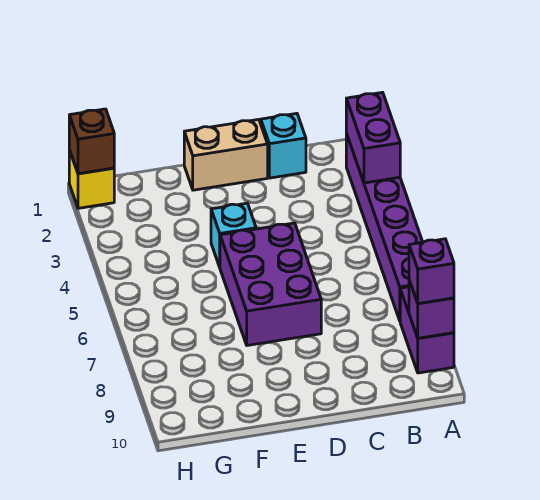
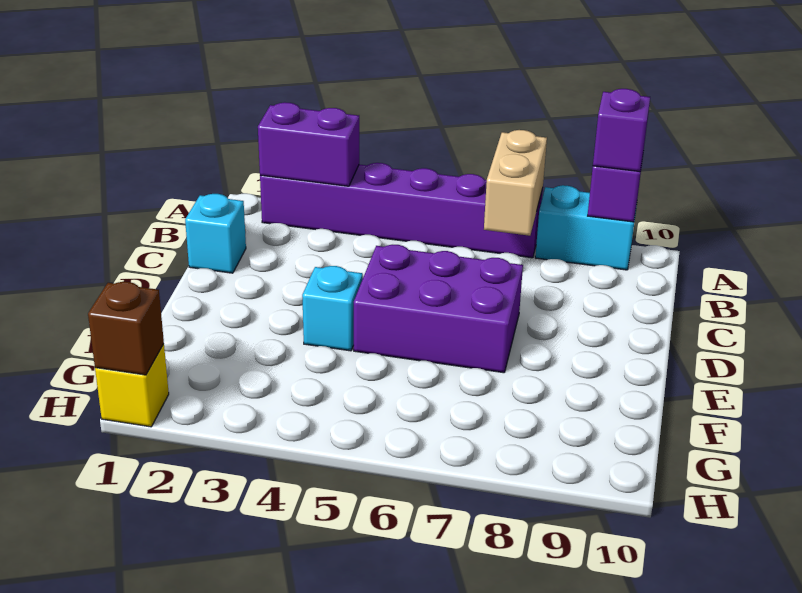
purple brick A8:A9 level 1 -> cyan brick A8:A9 level 1
tan brick D1:E1 level 1 -> tan brick A7:B7 level 2

